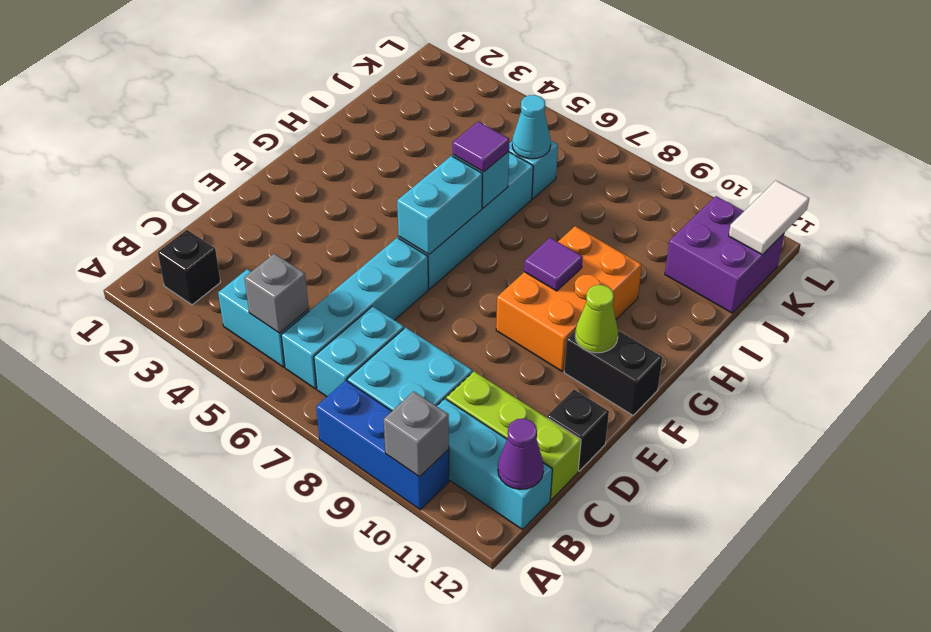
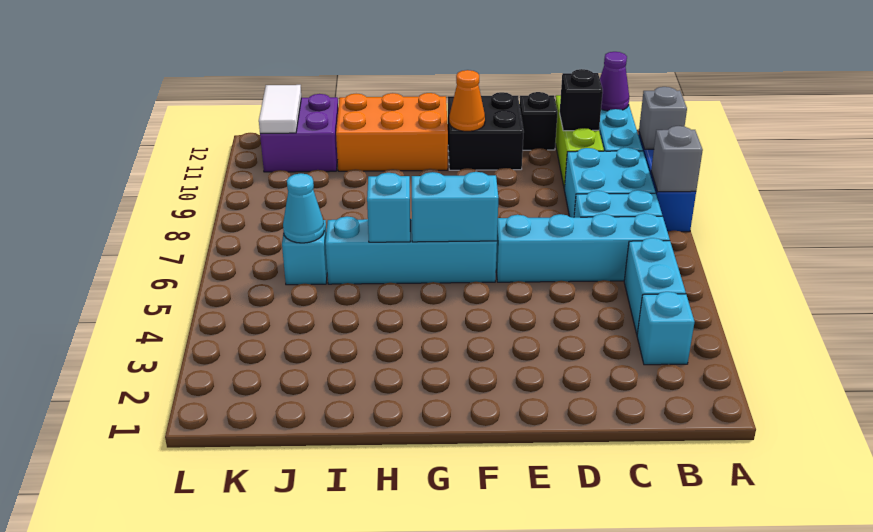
black brick B2 level 1 -> black brick C11 level 2
none -> cyan brick B3 level 1
grey brick B5 level 2 -> grey brick A8 level 2
orange brick F9:H10 level 1 -> orange brick G11:I12 level 1
black brick F11:F12 level 1 -> black brick E11:F12 level 1
lime cone F11 level 2 -> orange cone F11 level 2
purple tile G9 level 2 -> none
purple tile H6 level 3 -> none
white tile K12:L12 level 2 -> white tile K11:K12 level 2

